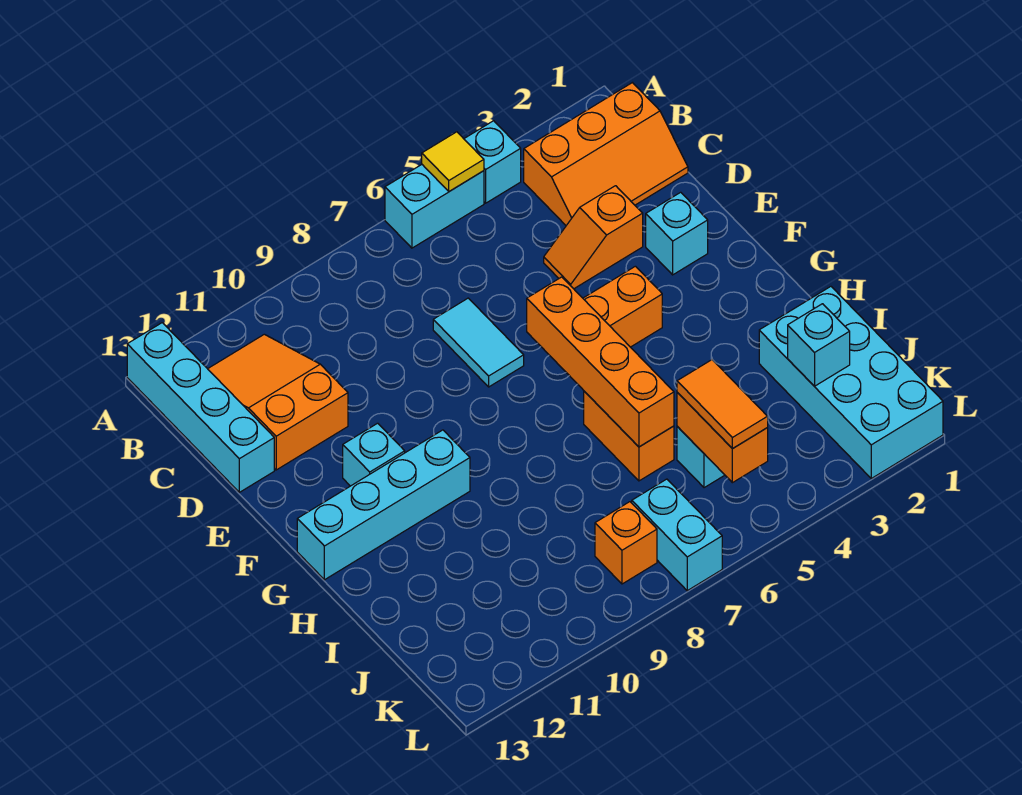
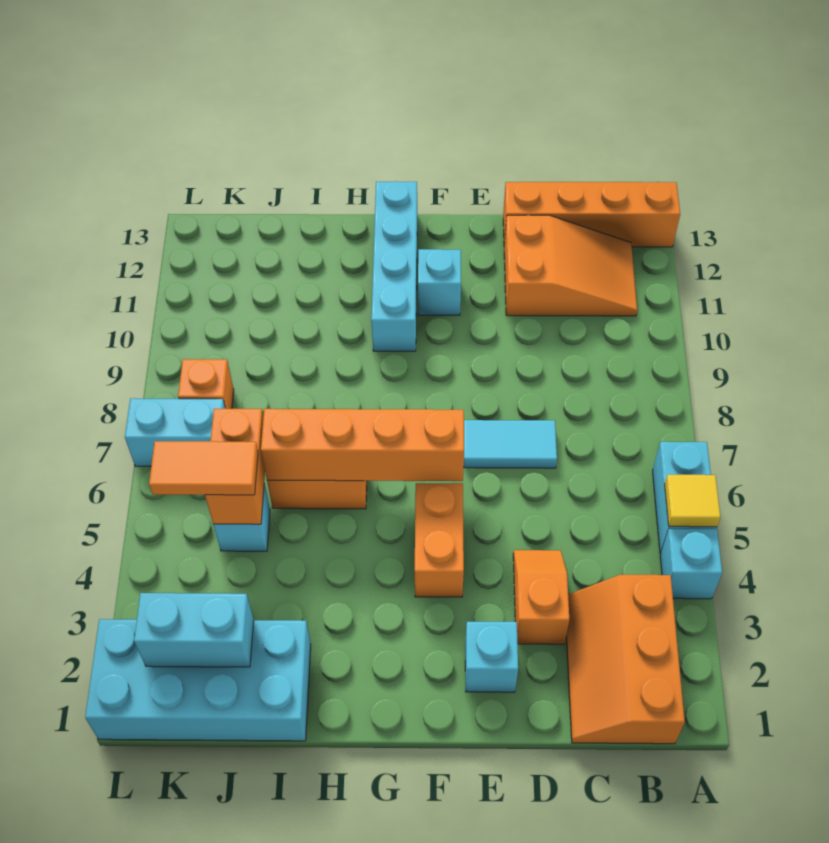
cyan brick A13:D13 level 1 -> orange brick A13:D13 level 1
cyan brick J2 level 2 -> cyan brick J2:K2 level 2
orange brick J5:K5 level 2 -> orange brick J5:J6 level 2

